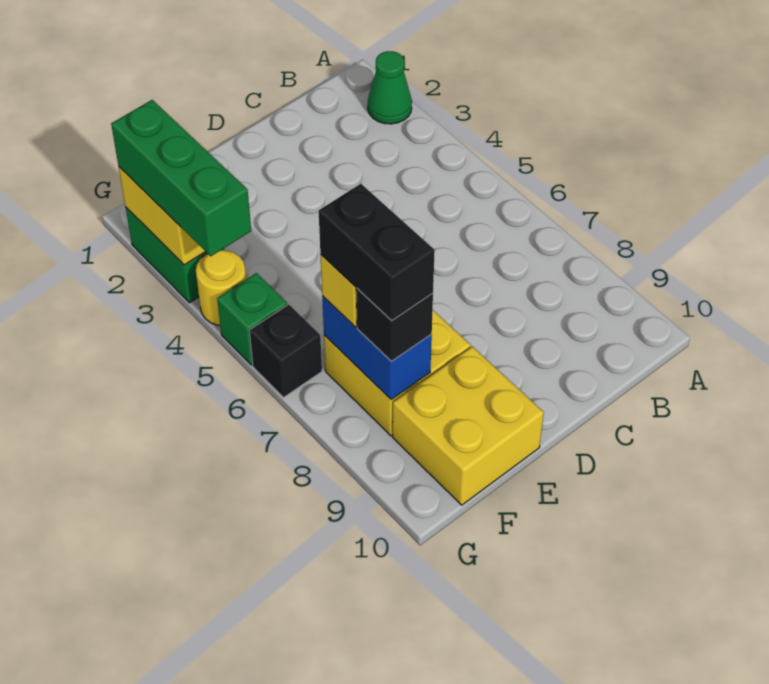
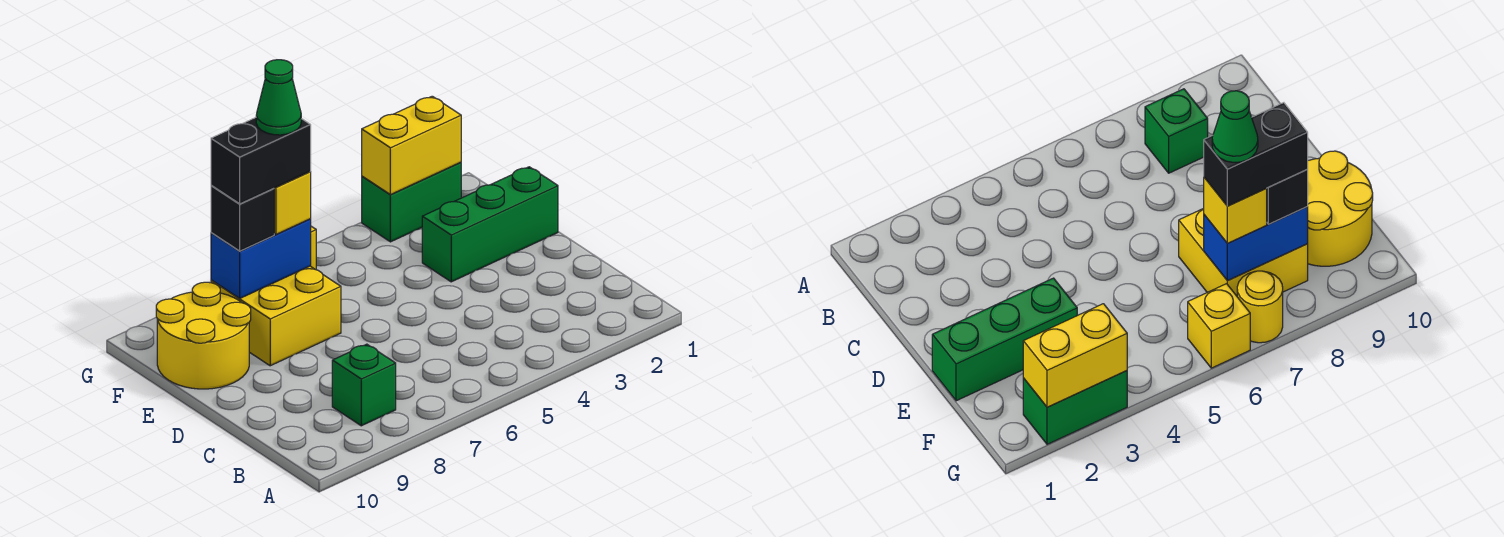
green cone A2 level 1 -> green cone F7 level 5
yellow brick E9:F10 level 1 -> yellow round brick E9:F10 level 1
green brick G2:G4 level 3 -> green brick E1:E3 level 1
yellow round brick G4 level 1 -> yellow round brick G7 level 1
green brick G5 level 1 -> green brick B8 level 1
black brick G6 level 1 -> yellow brick G6 level 1

